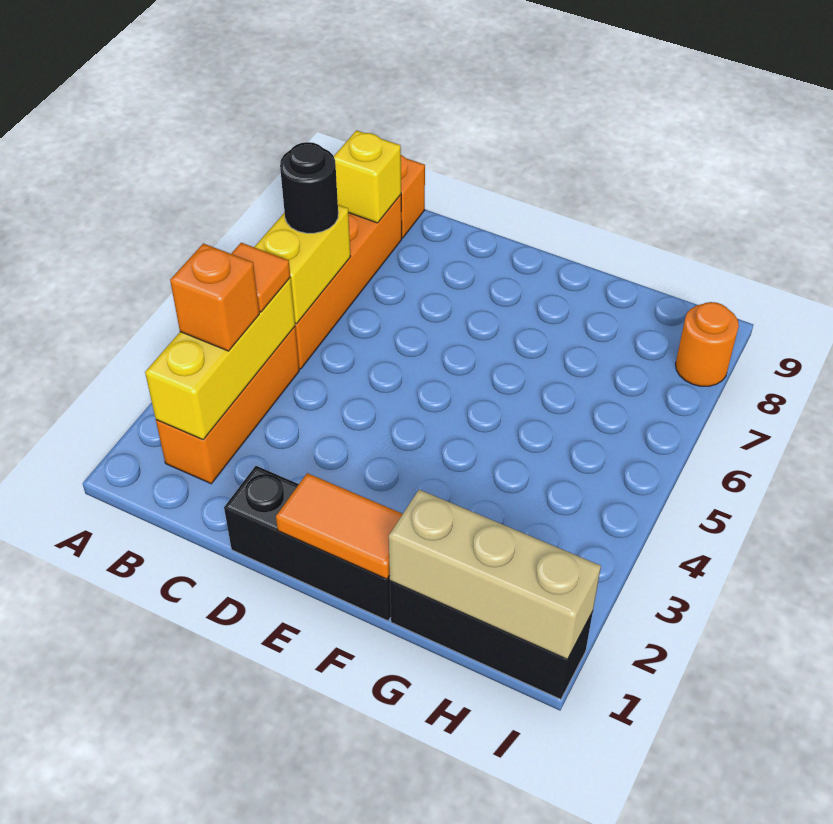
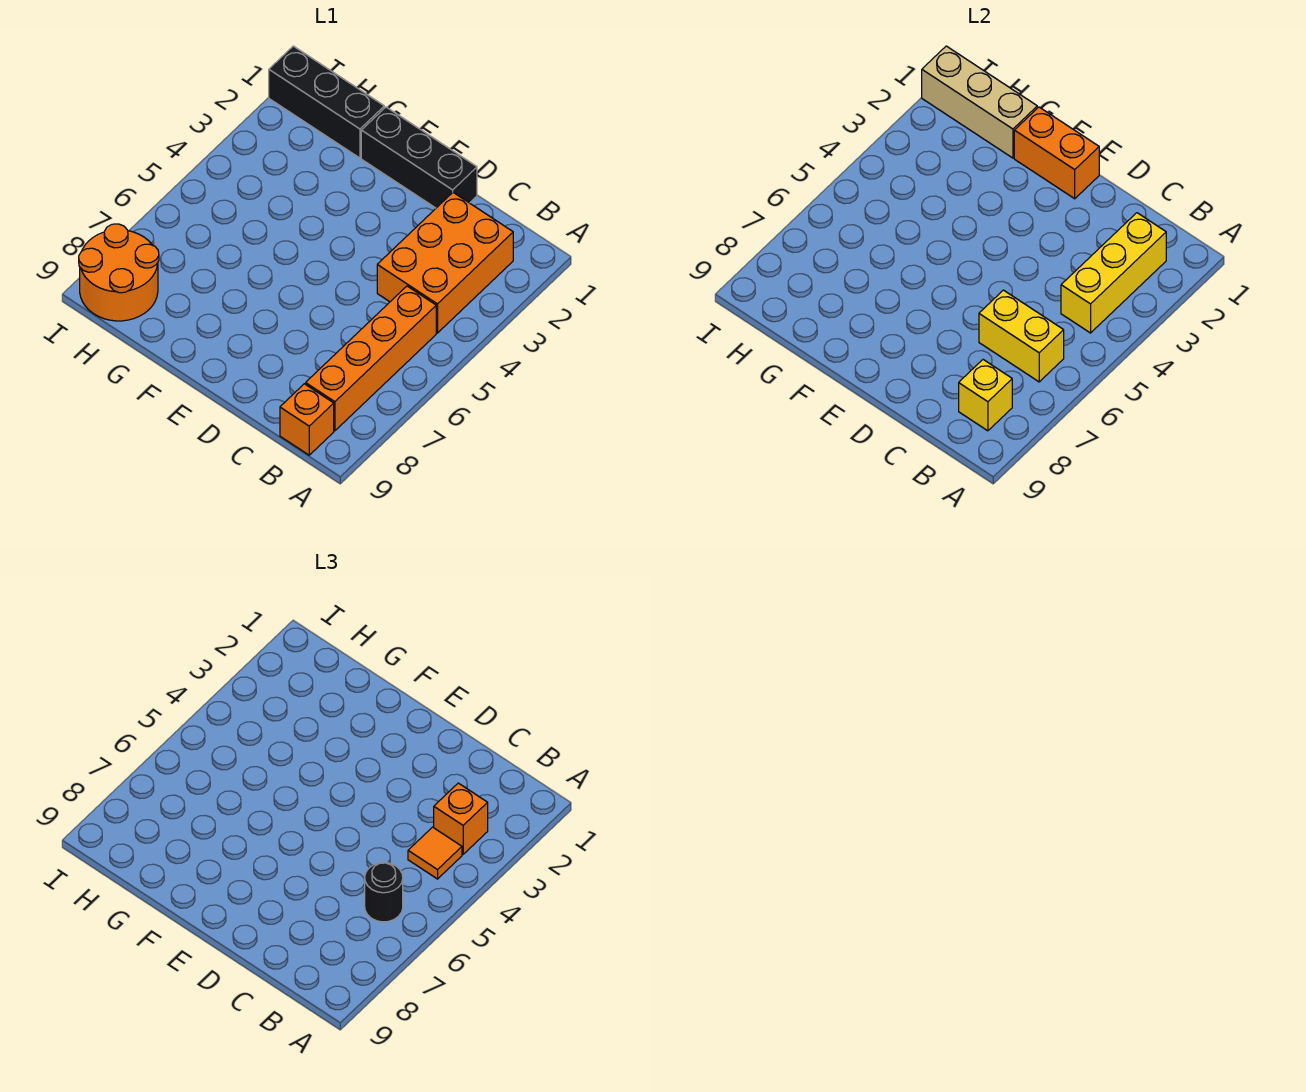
orange brick B2:B4 level 1 -> orange brick B2:C4 level 1
yellow brick B5:B6 level 2 -> yellow brick B6:C6 level 2
orange tile E1:F1 level 2 -> orange brick E1:F1 level 2
orange round brick I8 level 1 -> orange round brick H8:I9 level 1

